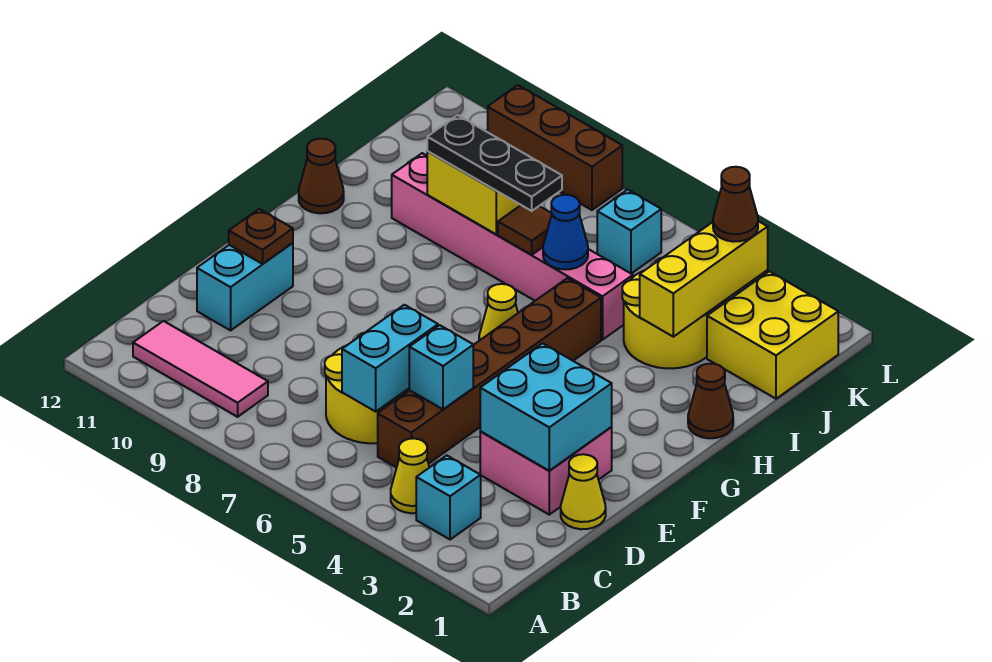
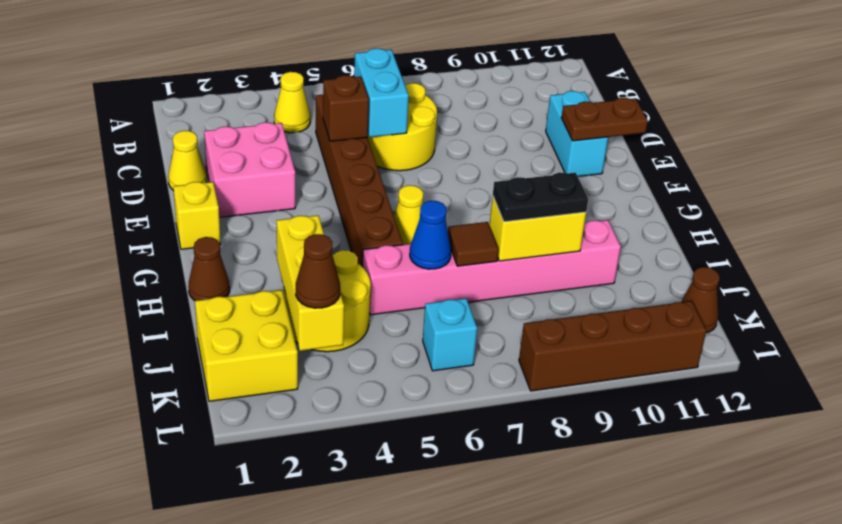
cyan brick B3 level 1 -> none
pink tile B9:B11 level 1 -> none
cyan brick D2:E3 level 2 -> none
cyan brick D5 level 2 -> brown brick D5 level 2
brown plate E11 level 2 -> brown plate E11:E12 level 2
none -> yellow brick F1 level 1
brown cone H12 level 1 -> brown cone K12 level 1
black plate I7:I9 level 3 -> black plate I8:I9 level 3
brown brick L8:L10 level 1 -> brown brick L8:L11 level 1

